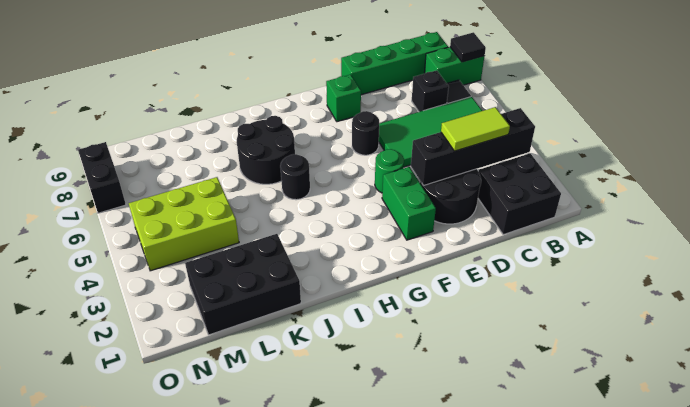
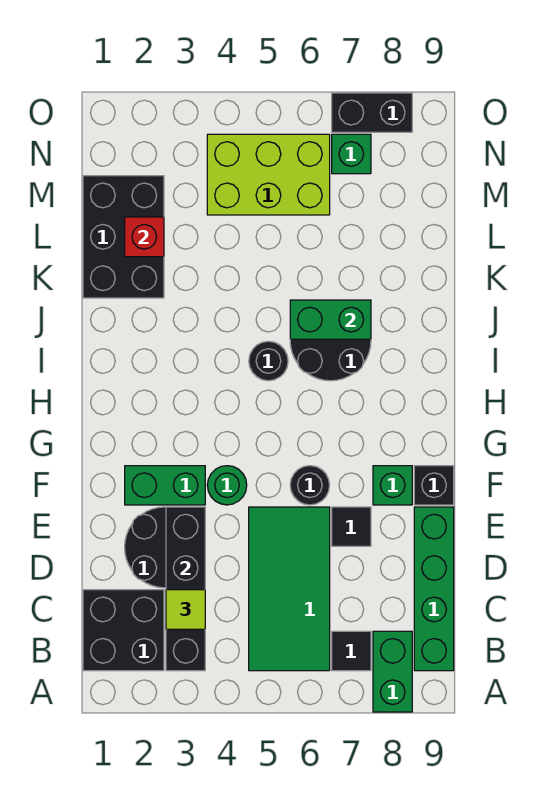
black tile A8 level 2 -> black tile E7 level 1
lime tile C3:D3 level 3 -> lime tile C3 level 3
black brick C7 level 1 -> black brick F9 level 1
none -> green brick J6:J7 level 2
none -> red brick L2 level 2
lime brick L4:N5 level 1 -> lime brick M4:N6 level 1
none -> green brick N7 level 1

